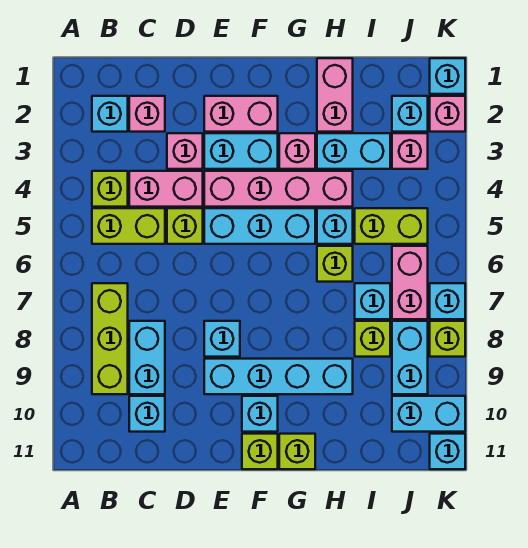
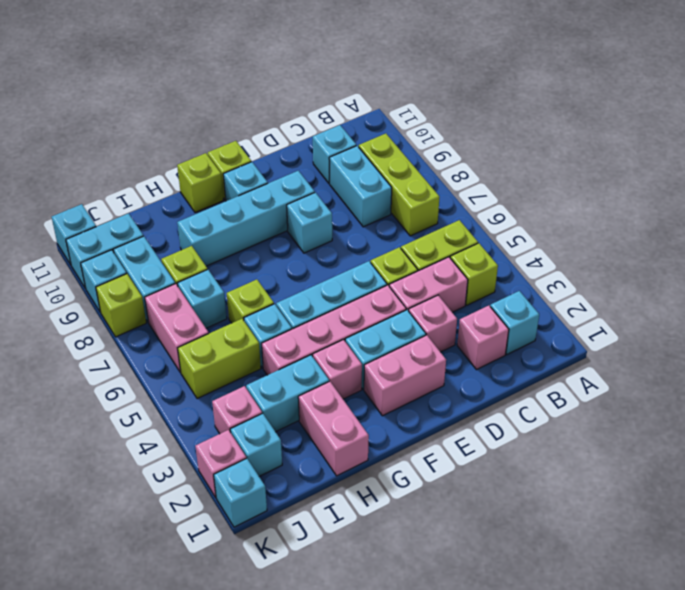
cyan brick K7 level 1 -> cyan brick K9 level 1

